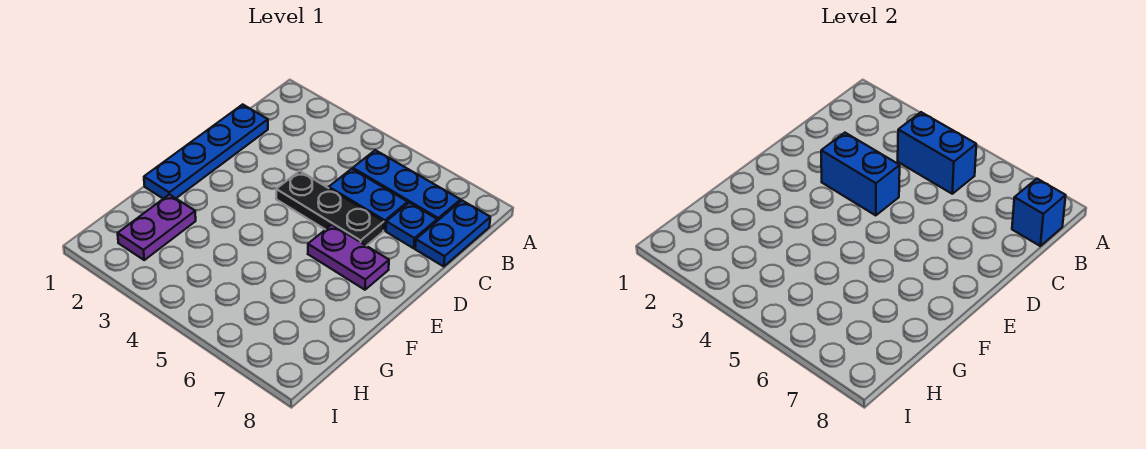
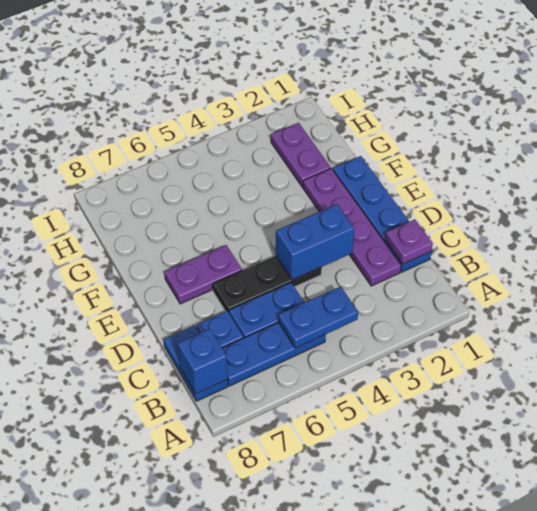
blue brick B4:B5 level 2 -> blue plate B4:B5 level 2
none -> purple plate C1 level 2
none -> purple plate C2:F2 level 1

